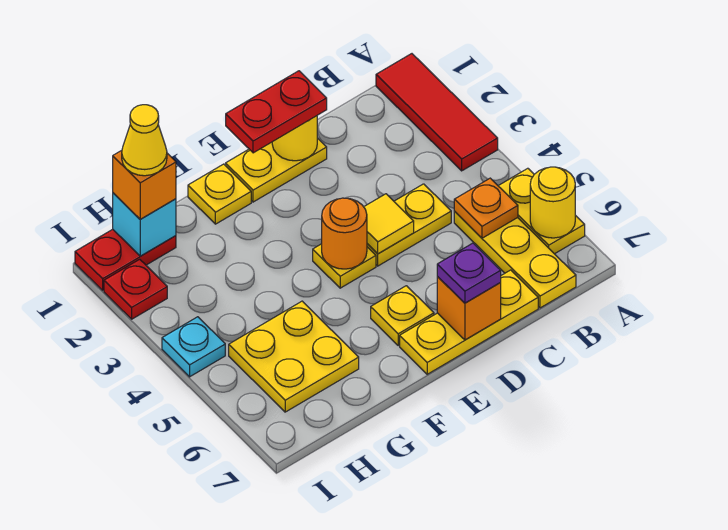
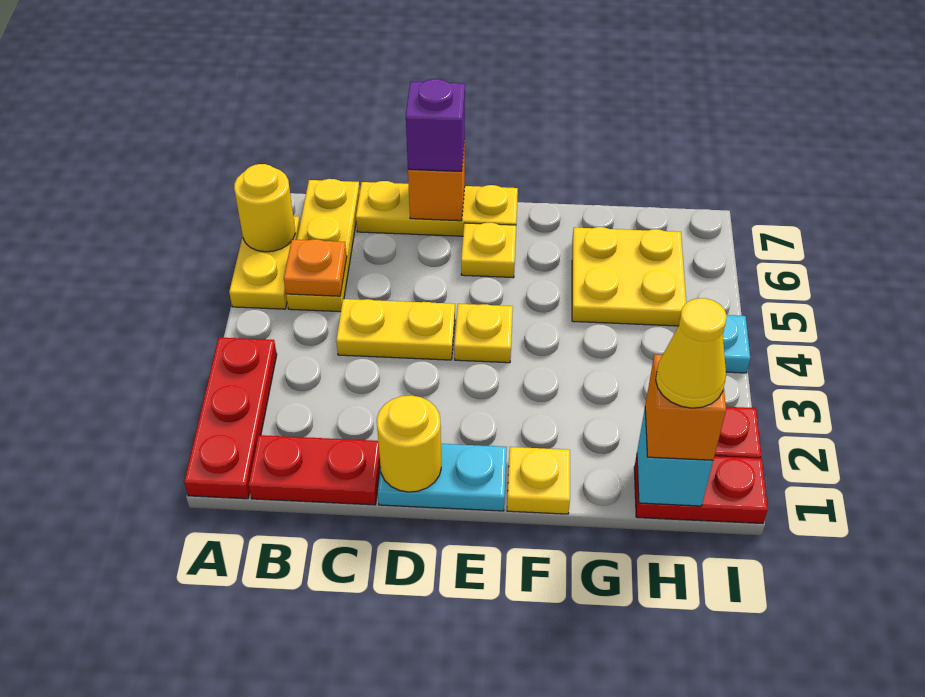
red tile A1:A3 level 1 -> red plate A1:A3 level 1
yellow plate D1:E1 level 1 -> cyan plate D1:E1 level 1
red plate D1:E1 level 3 -> red plate B1:C1 level 1
yellow tile D4 level 2 -> none
purple plate D7 level 3 -> purple brick D7 level 3
orange round brick E4 level 2 -> none

